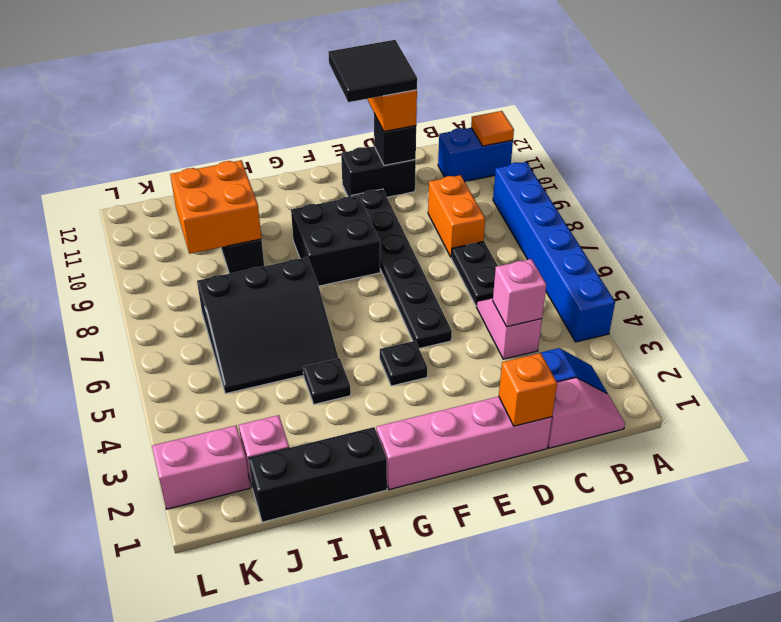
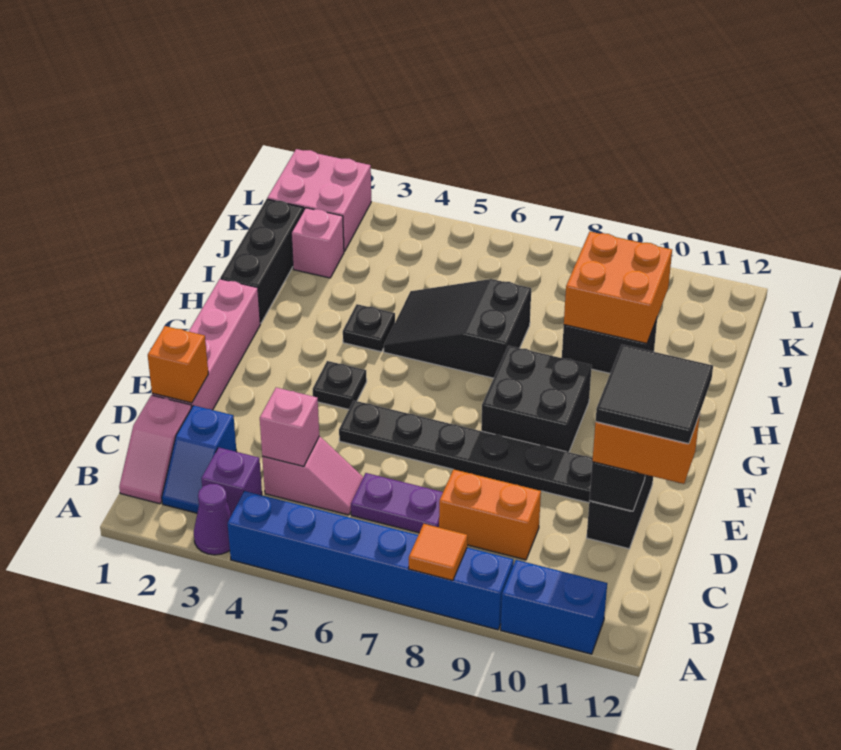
none -> purple cone A3 level 1
blue brick A11:B11 level 1 -> blue brick A10:A11 level 1
orange tile A11 level 2 -> orange tile A8 level 2
none -> purple brick B3 level 1
black plate C6:C7 level 1 -> purple plate C6:C7 level 1
black slope H5:J7 level 1 top 7 -> black slope H5:I7 level 1 top 7
pink brick K2:L2 level 1 -> pink brick K1:L2 level 1

